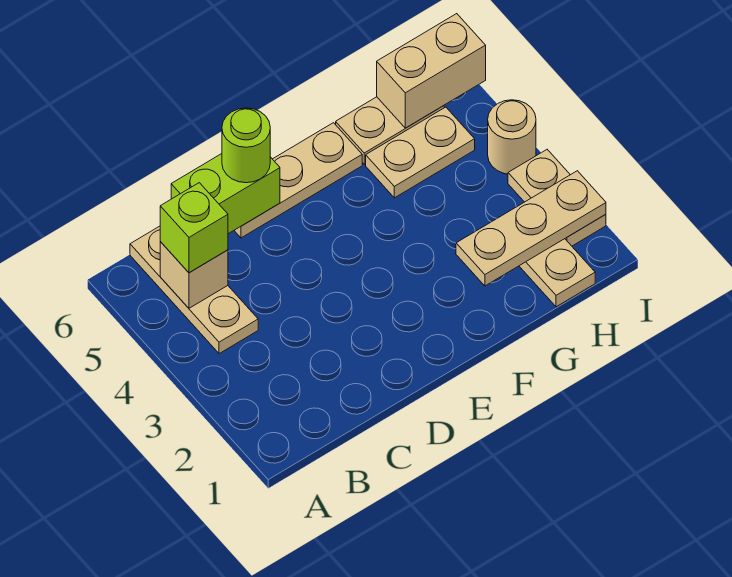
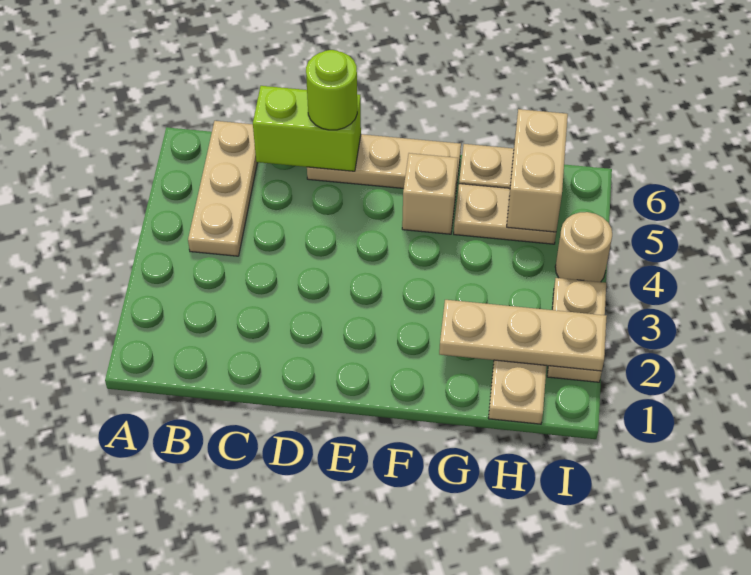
tan brick B5 level 2 -> tan brick F5 level 1
lime brick B5 level 3 -> none
tan brick H6:I6 level 2 -> tan brick H5:H6 level 2

